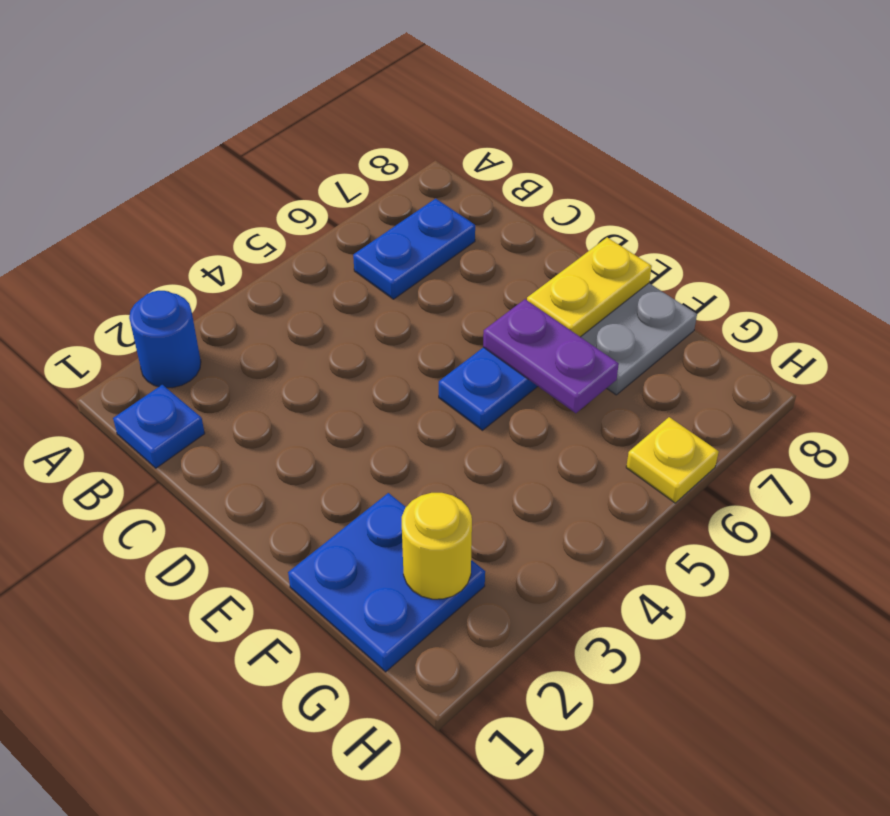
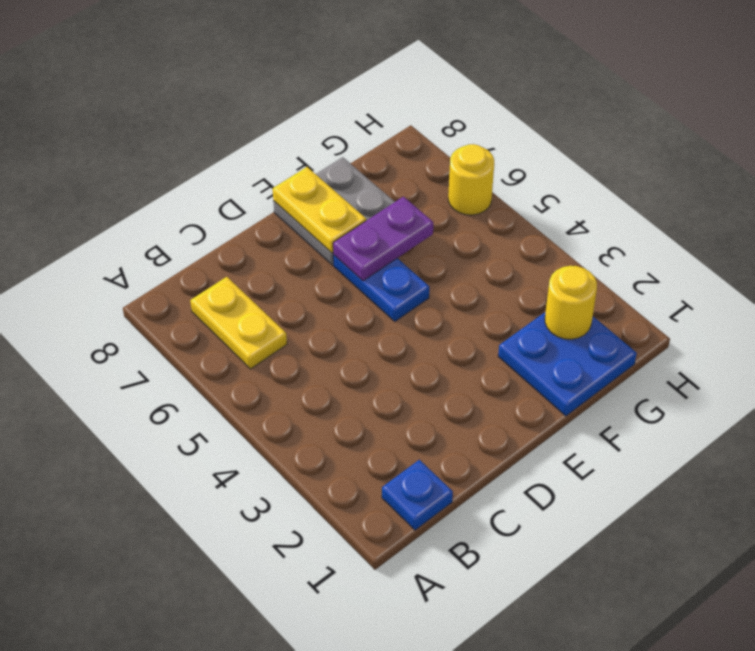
blue round brick A2 level 1 -> none
blue plate B6:B7 level 1 -> yellow plate B6:B7 level 1
yellow plate H6 level 1 -> yellow round brick H6 level 1

